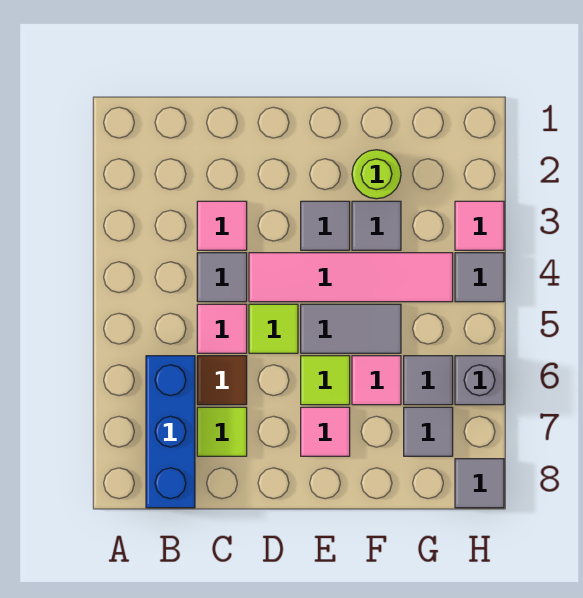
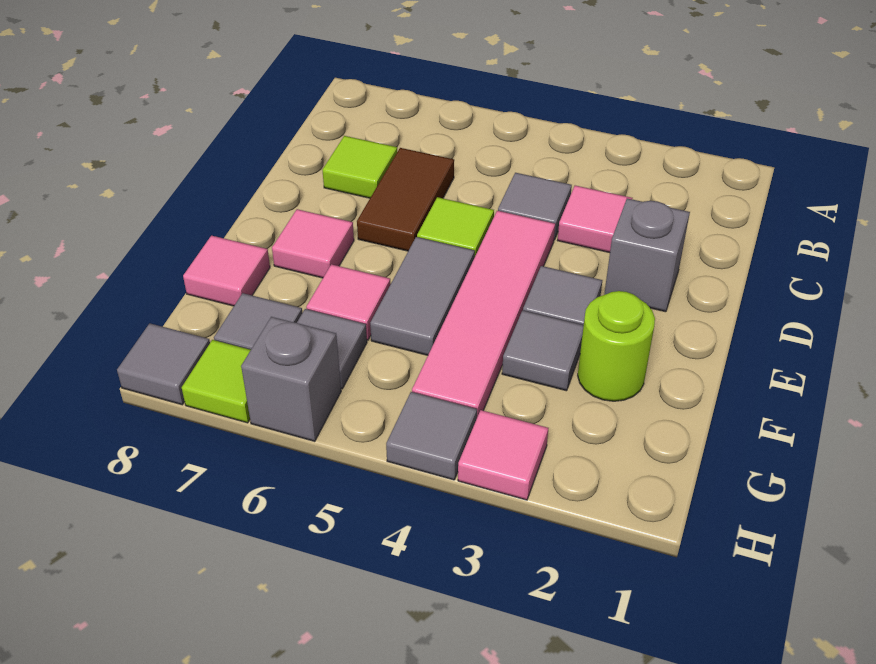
blue brick B6:B8 level 1 -> none
pink tile C5 level 1 -> pink tile F8 level 1
brown tile C6 level 1 -> brown tile C6:D6 level 1
none -> grey brick D2 level 1
lime tile E6 level 1 -> lime tile H7 level 1

